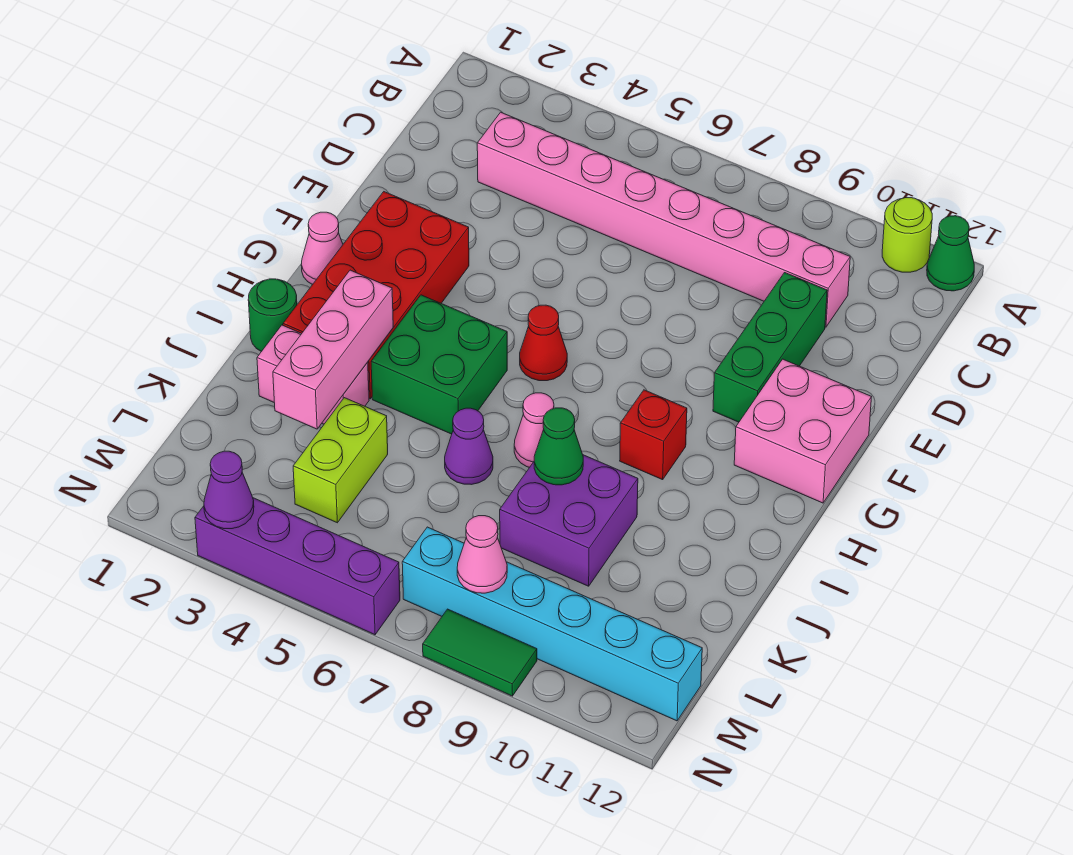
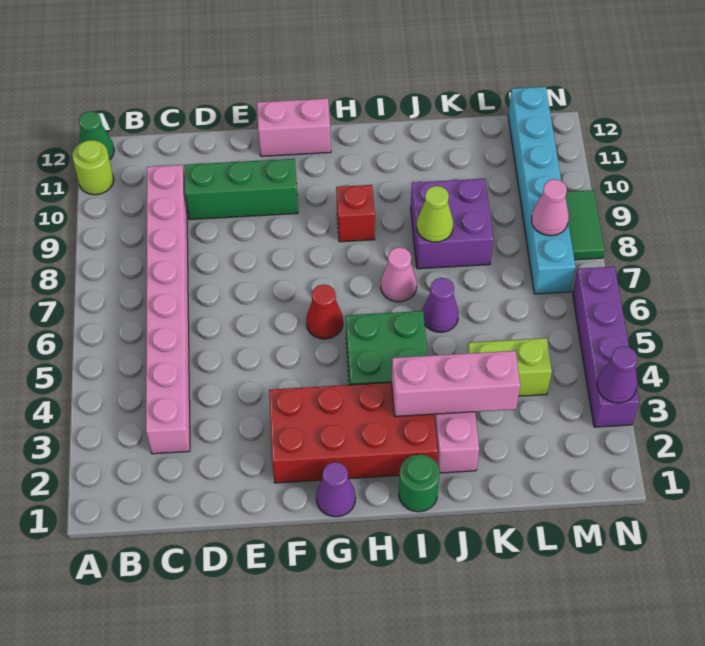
pink brick F11:G12 level 1 -> pink brick F12:G12 level 1
pink cone G1 level 1 -> purple cone G1 level 1
green cone J8 level 2 -> lime cone J8 level 2

